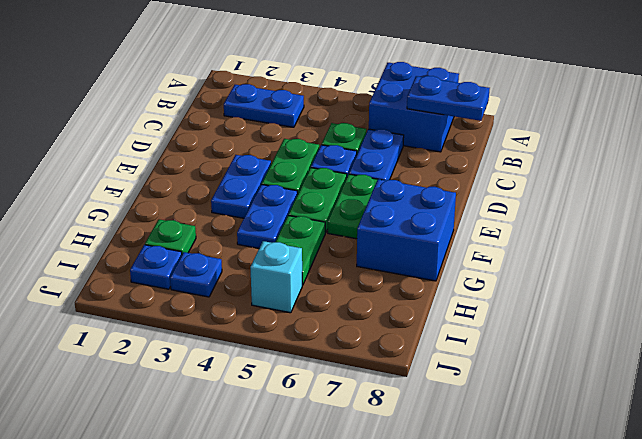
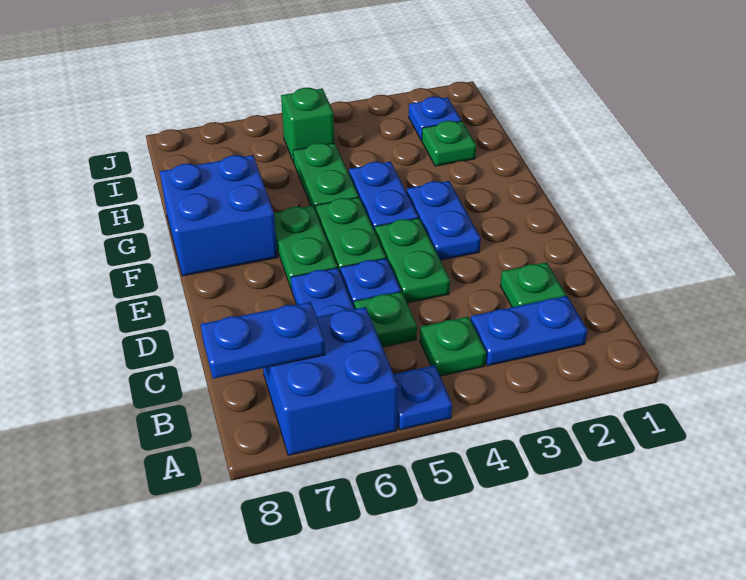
none -> green plate B4 level 1
none -> green plate C2 level 1
blue plate I3 level 1 -> blue plate A5 level 1
cyan brick I5 level 1 -> green brick I5 level 1

